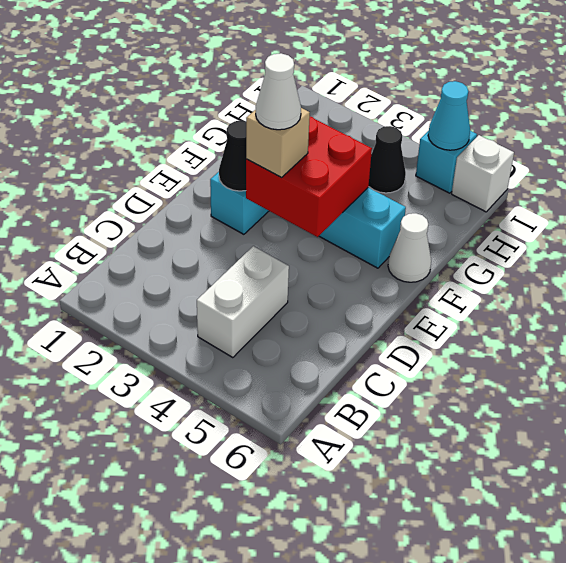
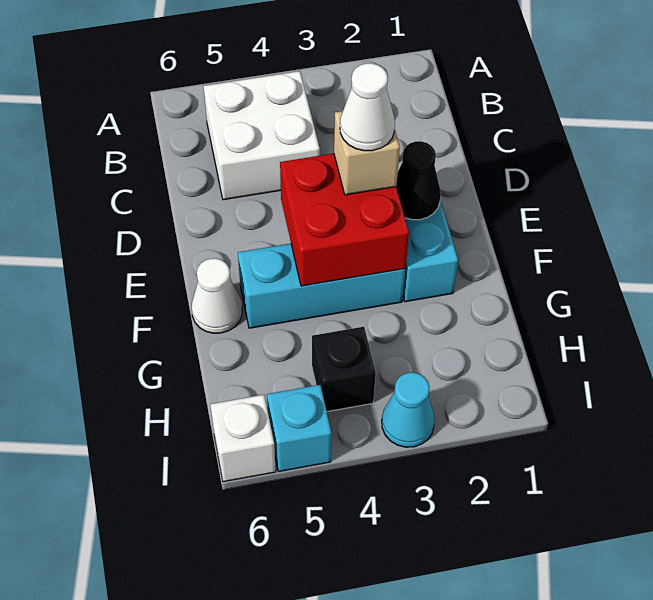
white brick B4:C4 level 1 -> white brick B4:C5 level 1
black cone H4 level 1 -> black brick H4 level 1
cyan cone I5 level 2 -> cyan cone I3 level 1

